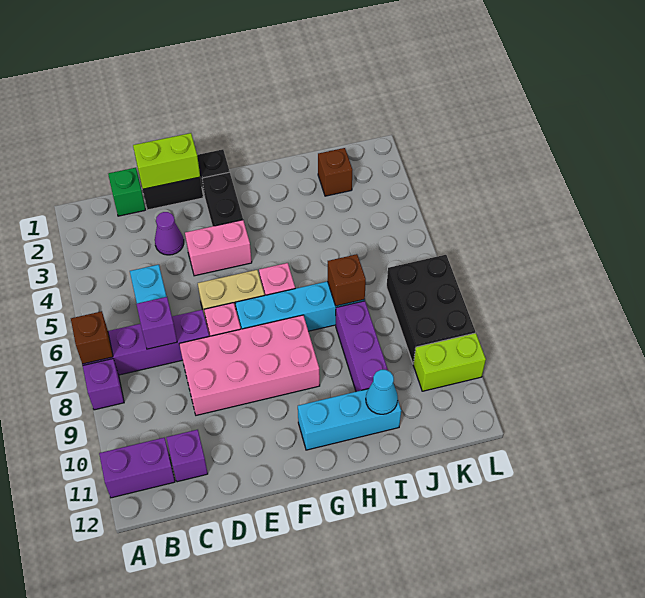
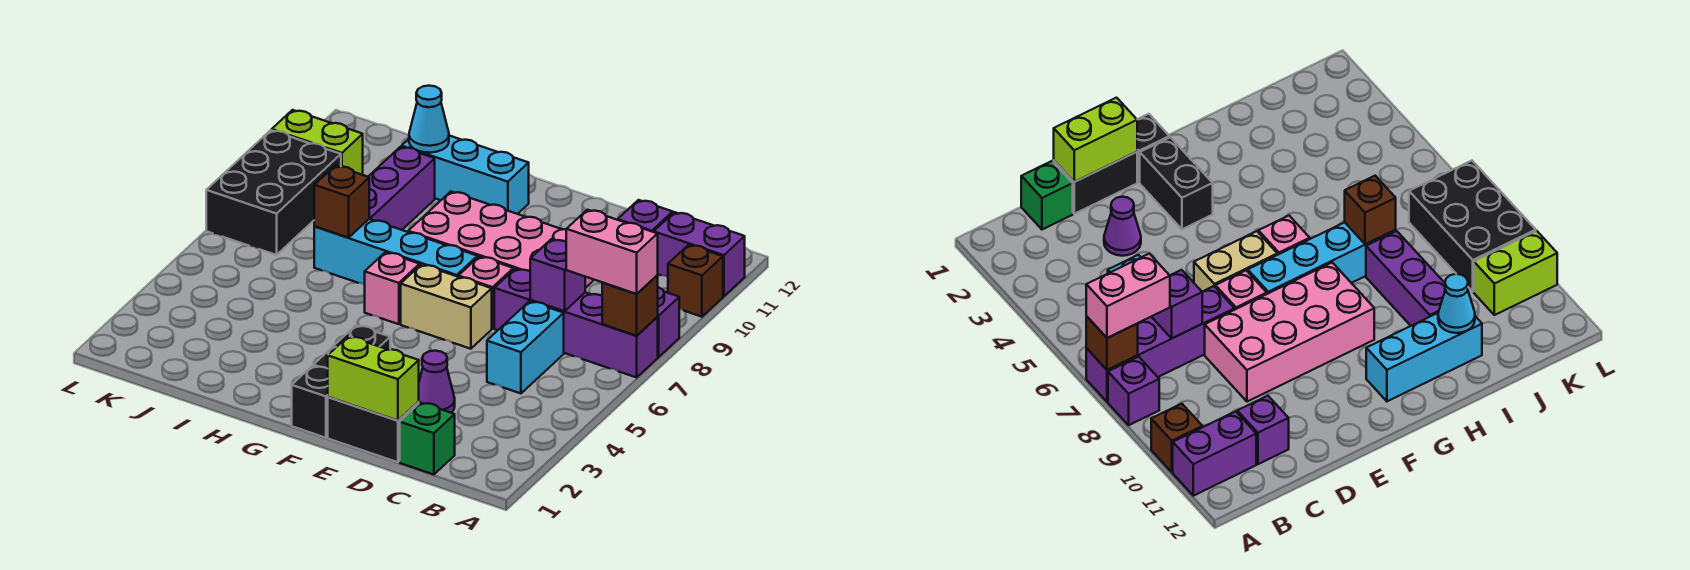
pink brick E4:F4 level 1 -> pink brick A7:B7 level 3
brown brick J2 level 1 -> brown brick A10 level 1

